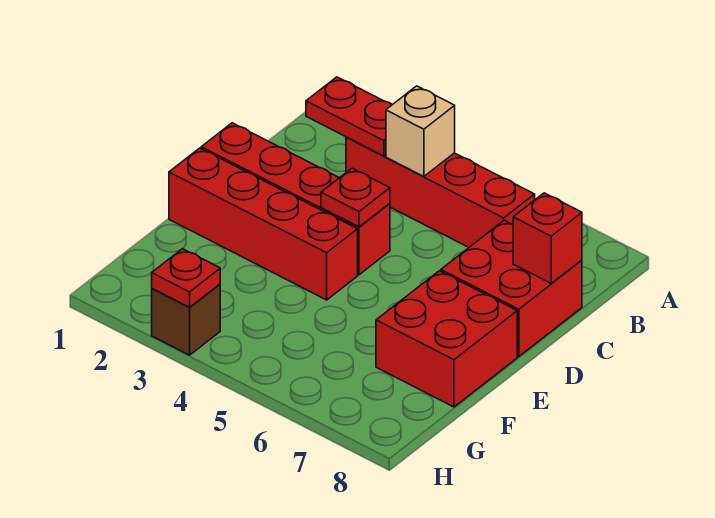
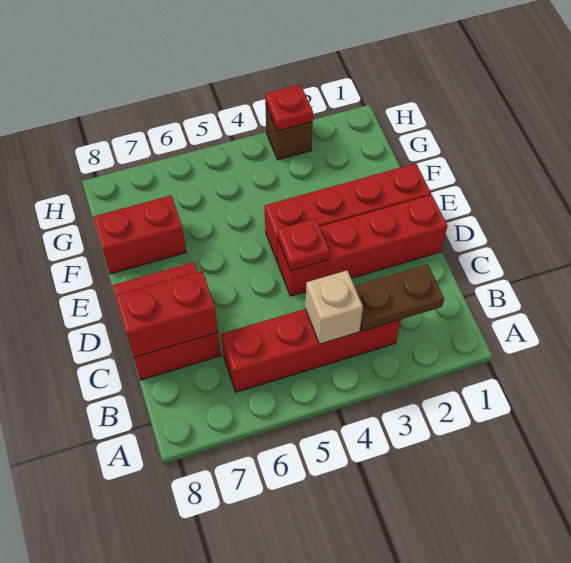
red plate B2:B3 level 2 -> brown plate B2:B3 level 2
red brick C8 level 2 -> red brick C7:C8 level 2
red brick E7:F8 level 1 -> red brick F7:F8 level 1

